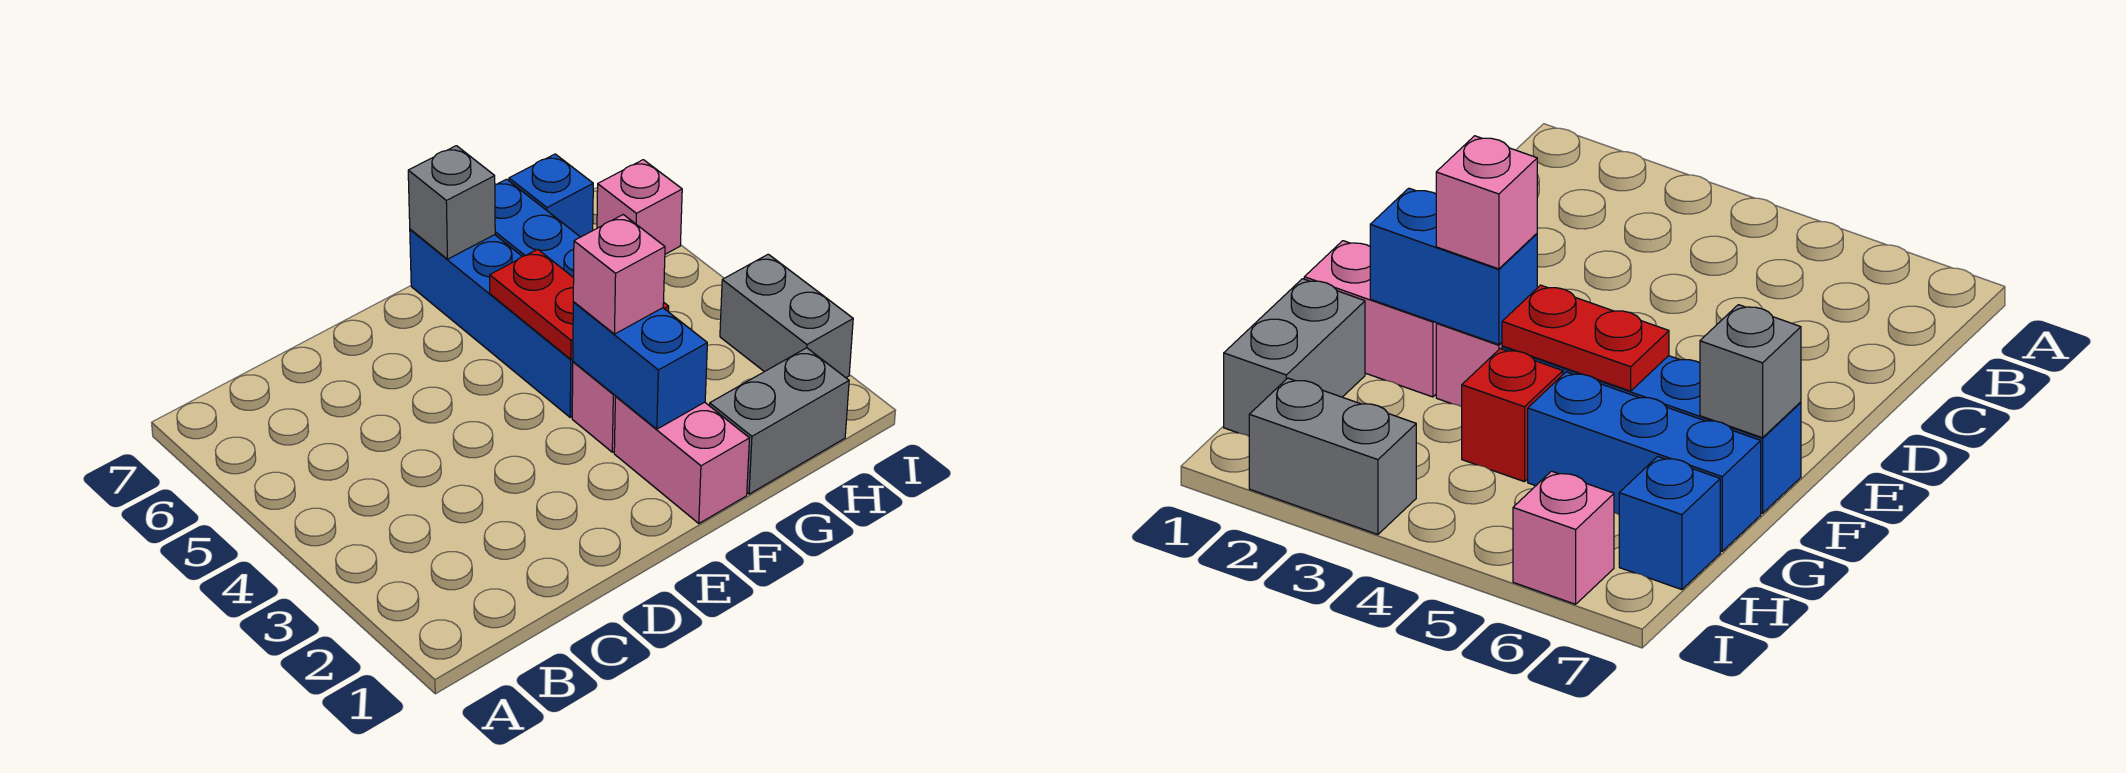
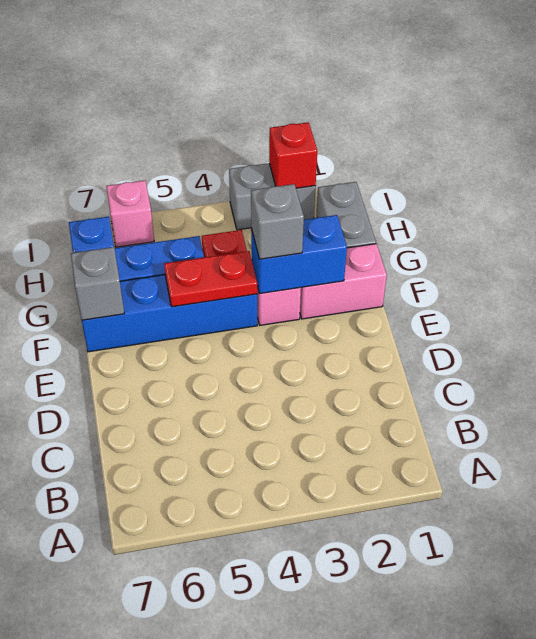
pink brick F3 level 3 -> grey brick F3 level 3
none -> red brick I2 level 2

